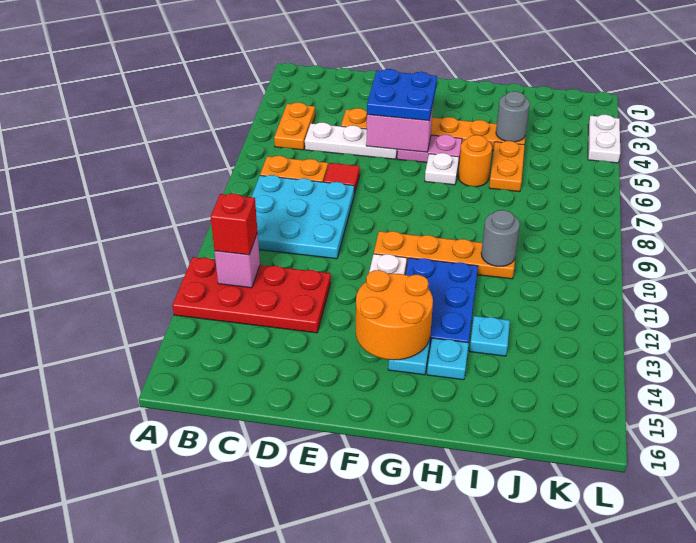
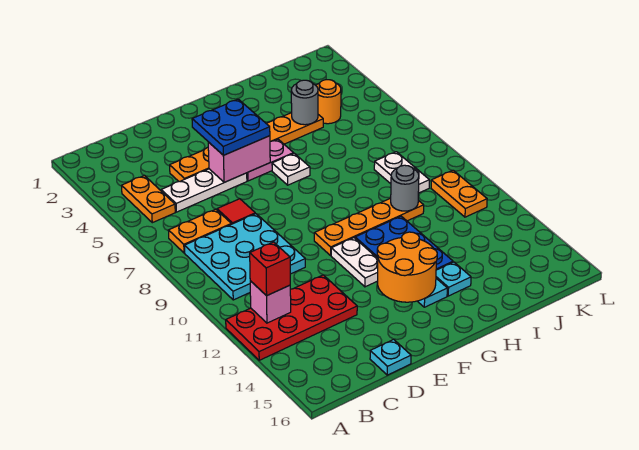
orange round brick H6 level 1 -> orange round brick J4 level 1
orange plate I5:I6 level 1 -> orange plate K10:K11 level 1
cyan plate I13 level 1 -> cyan plate D16 level 1
white plate L3:L4 level 1 -> white plate J8:J9 level 1

